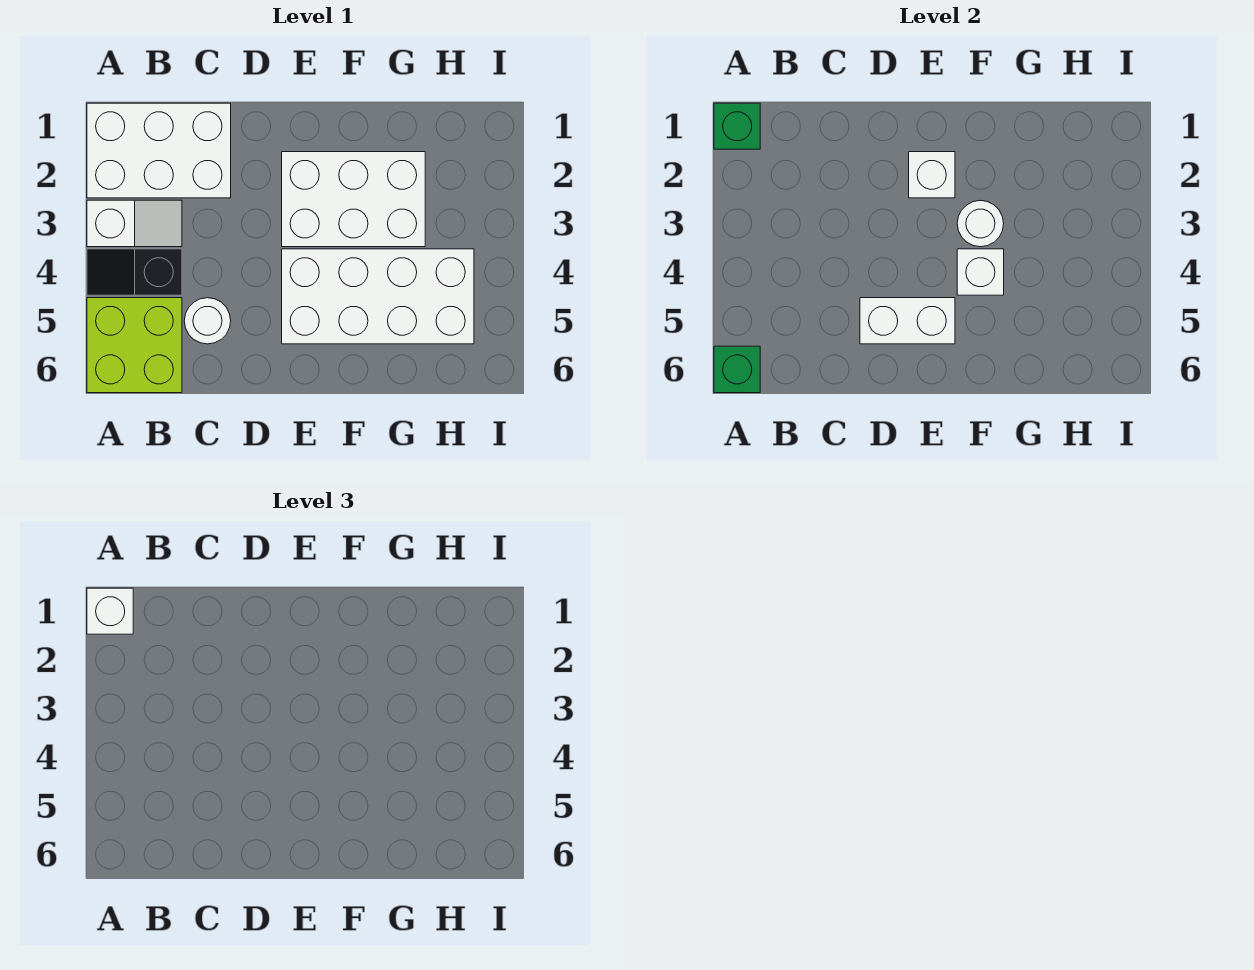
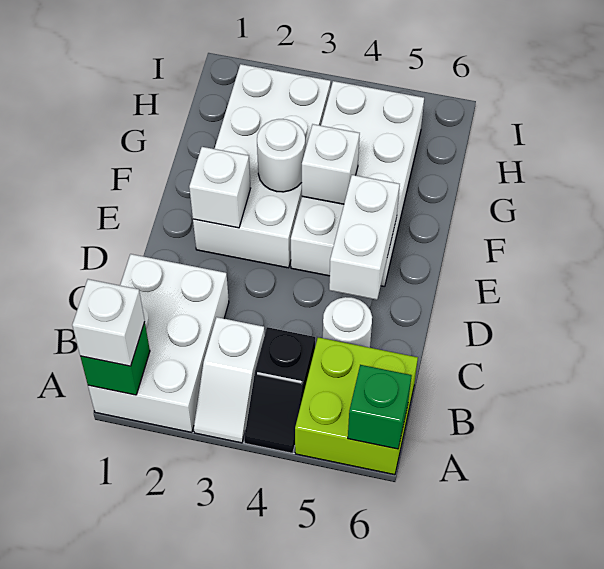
white slope A3:B3 level 1 top A -> white slope A3:B3 level 1 top B
white brick E2:G3 level 1 -> white brick E2:H3 level 1

